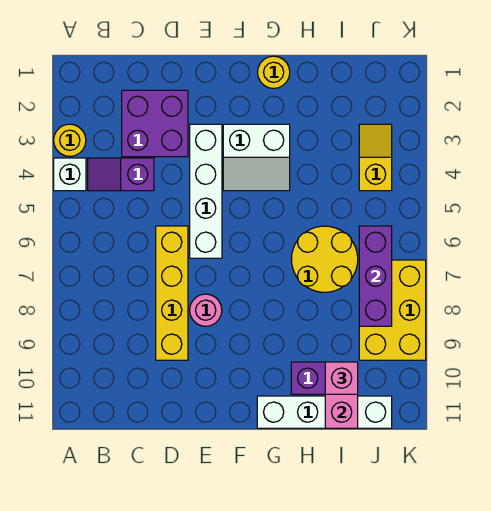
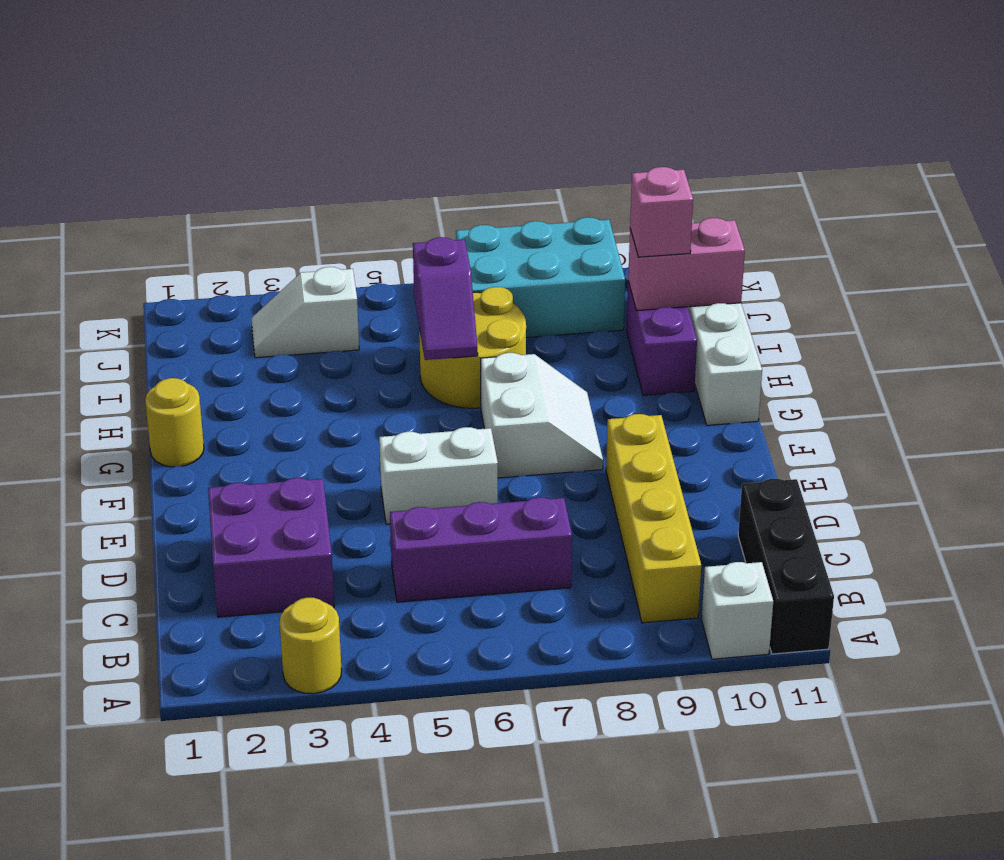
white brick A4 level 1 -> white brick A10 level 1
none -> black brick A11:C11 level 1
purple slope B4:C4 level 1 top C -> purple slope H6:I6 level 2 top I
yellow brick D6:D9 level 1 -> yellow brick B9:E9 level 1
white brick E3:E6 level 1 -> white brick E5:E6 level 1
pink round brick E8 level 1 -> none
white slope F3:G4 level 1 top 3 -> white slope F7:G8 level 1 top 7
yellow slope J3:J4 level 1 top 4 -> white slope J3:J4 level 1 top 4
purple brick J6:J8 level 2 -> purple brick C5:C7 level 1
yellow brick J7:K9 level 1 -> cyan brick J7:K9 level 1

